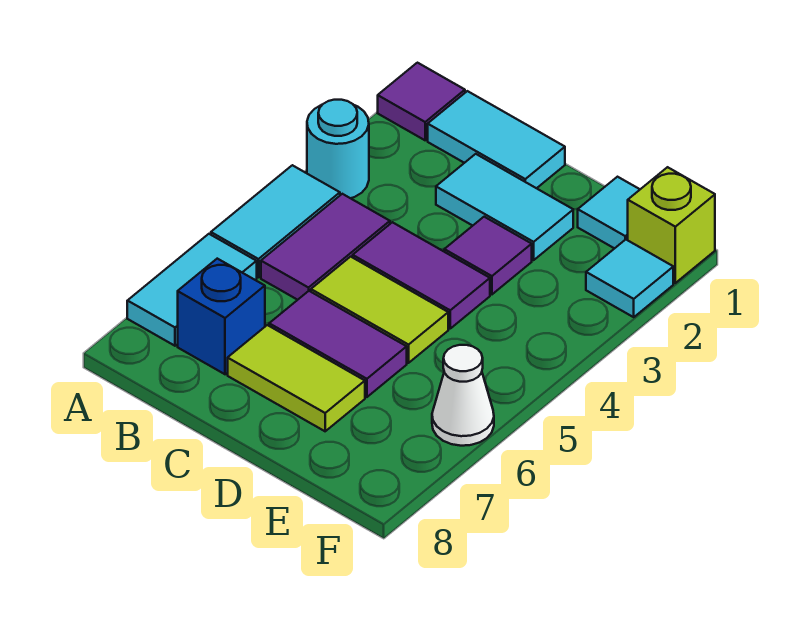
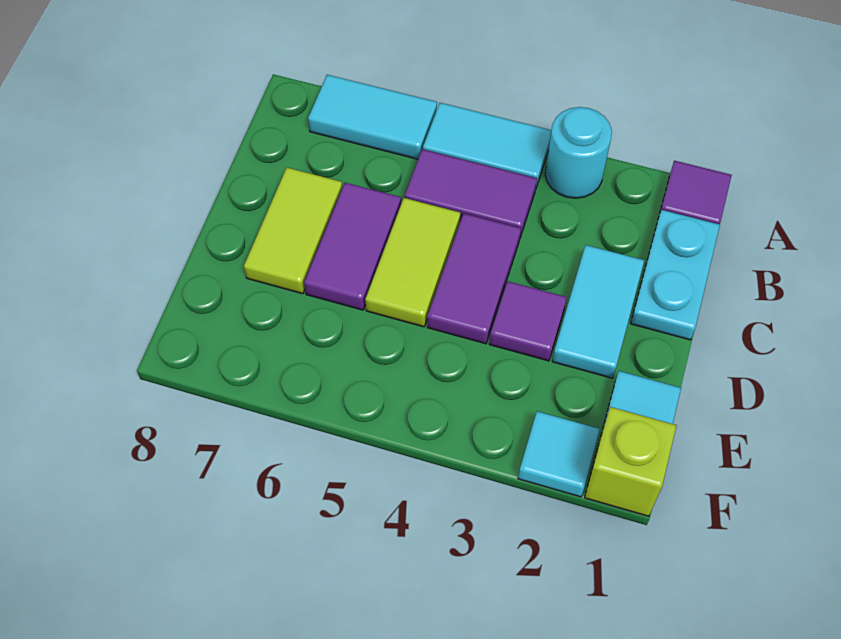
cyan tile B1:C1 level 1 -> cyan plate B1:C1 level 1
blue brick B7 level 1 -> none
white cone F6 level 1 -> none

